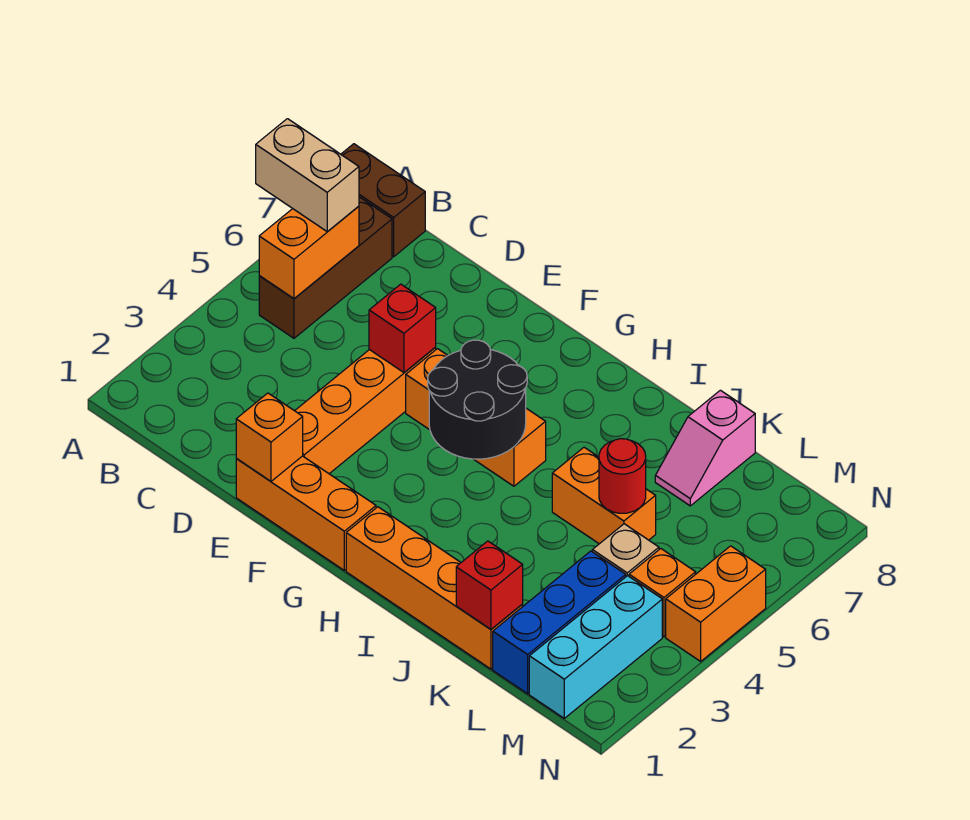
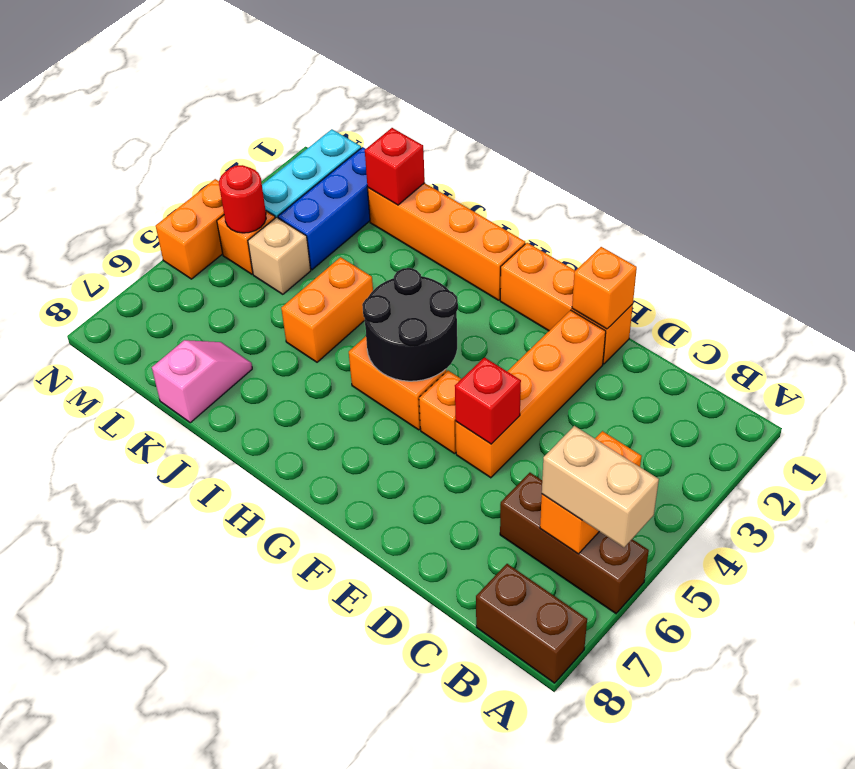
brown brick B5:B7 level 1 -> brown brick A6:C6 level 1
orange brick J5:K5 level 1 -> orange brick J4:J5 level 1
red round brick K5 level 2 -> red round brick M4 level 2

